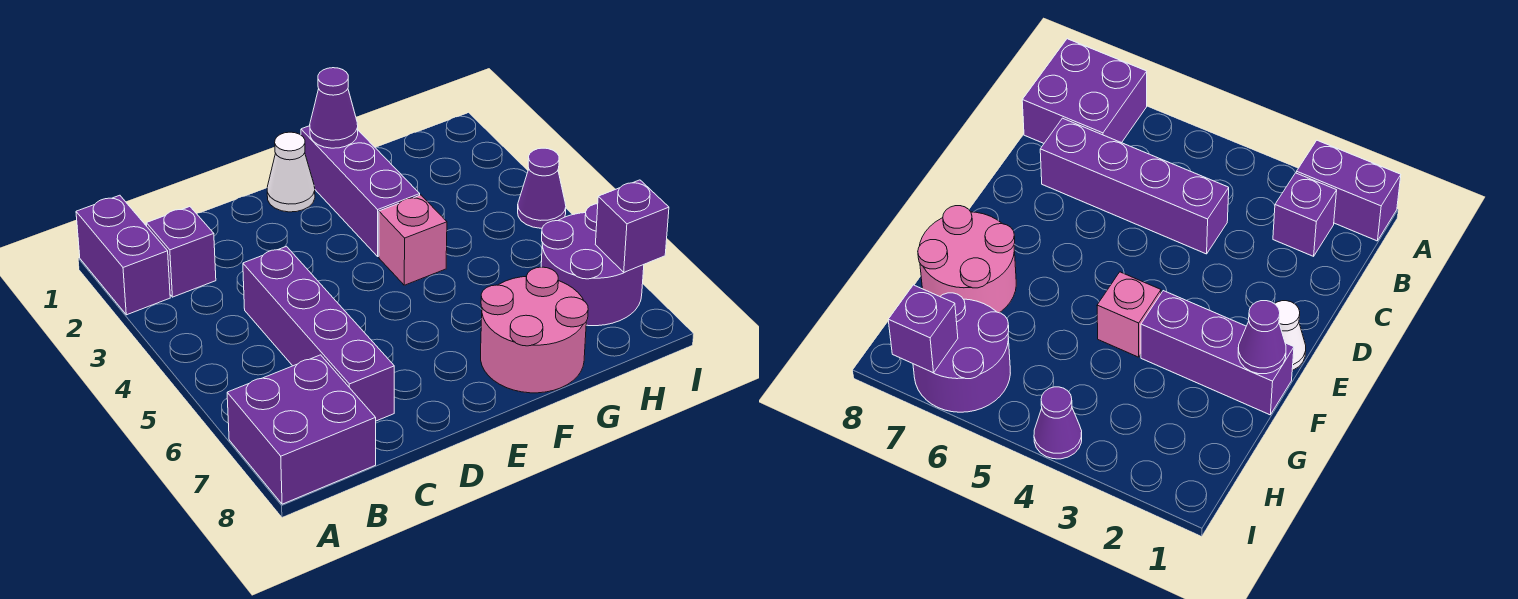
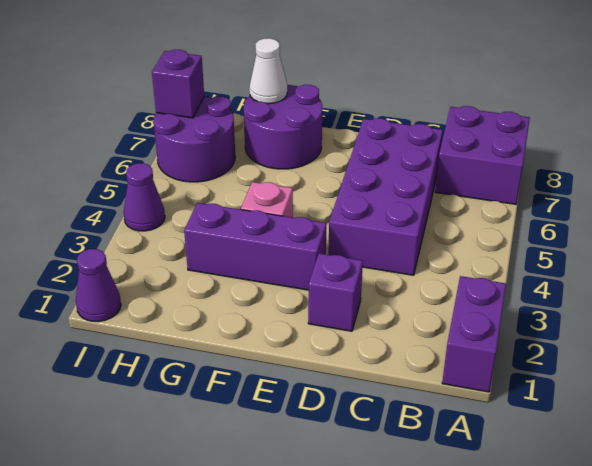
purple brick B2 level 1 -> purple brick D2 level 1
purple brick C4:C7 level 1 -> purple brick C4:D7 level 1
white cone E1 level 1 -> white cone G8 level 2
purple brick F1:F3 level 1 -> purple brick E3:G3 level 1
purple cone F1 level 2 -> purple cone I1 level 1
pink round brick F7:G8 level 1 -> purple round brick F7:G8 level 1

